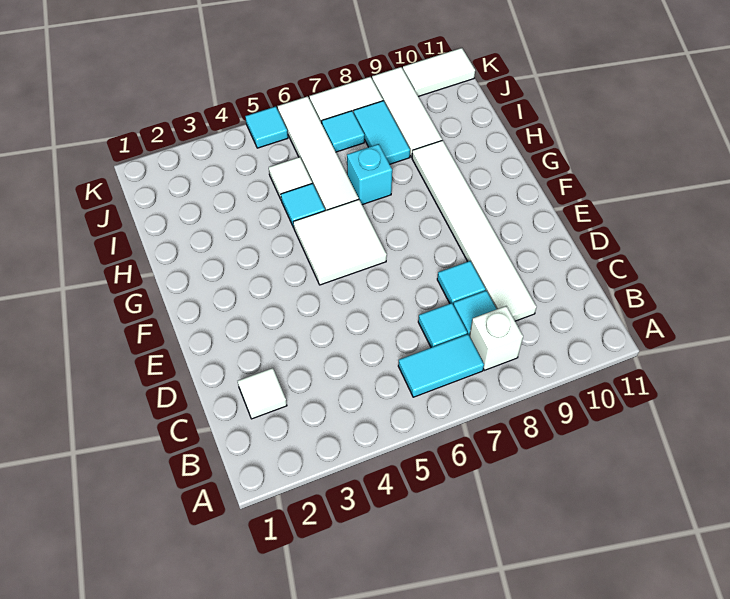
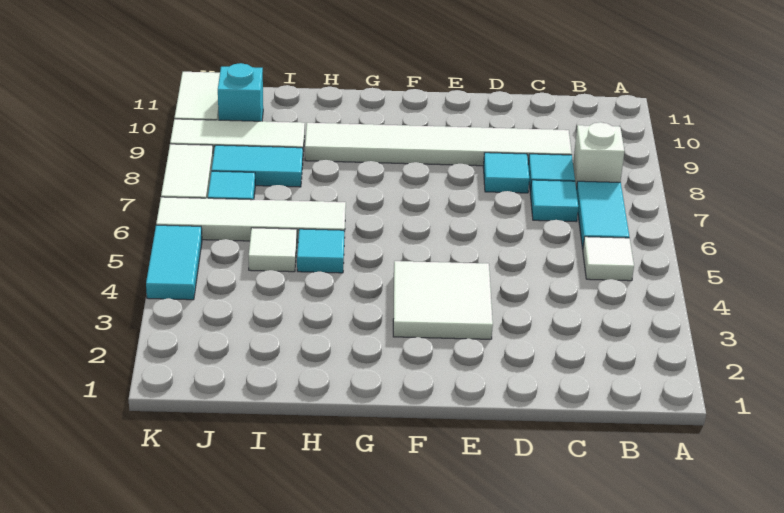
white tile C2 level 1 -> white tile B5 level 1
white tile F5:G6 level 1 -> white tile E3:F4 level 1
cyan brick H7 level 1 -> cyan brick J10 level 1
cyan tile K5 level 1 -> cyan tile K4:K5 level 1

